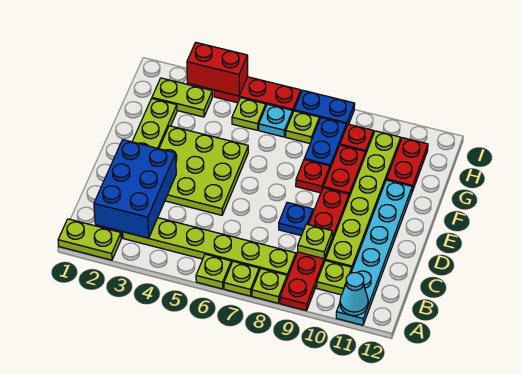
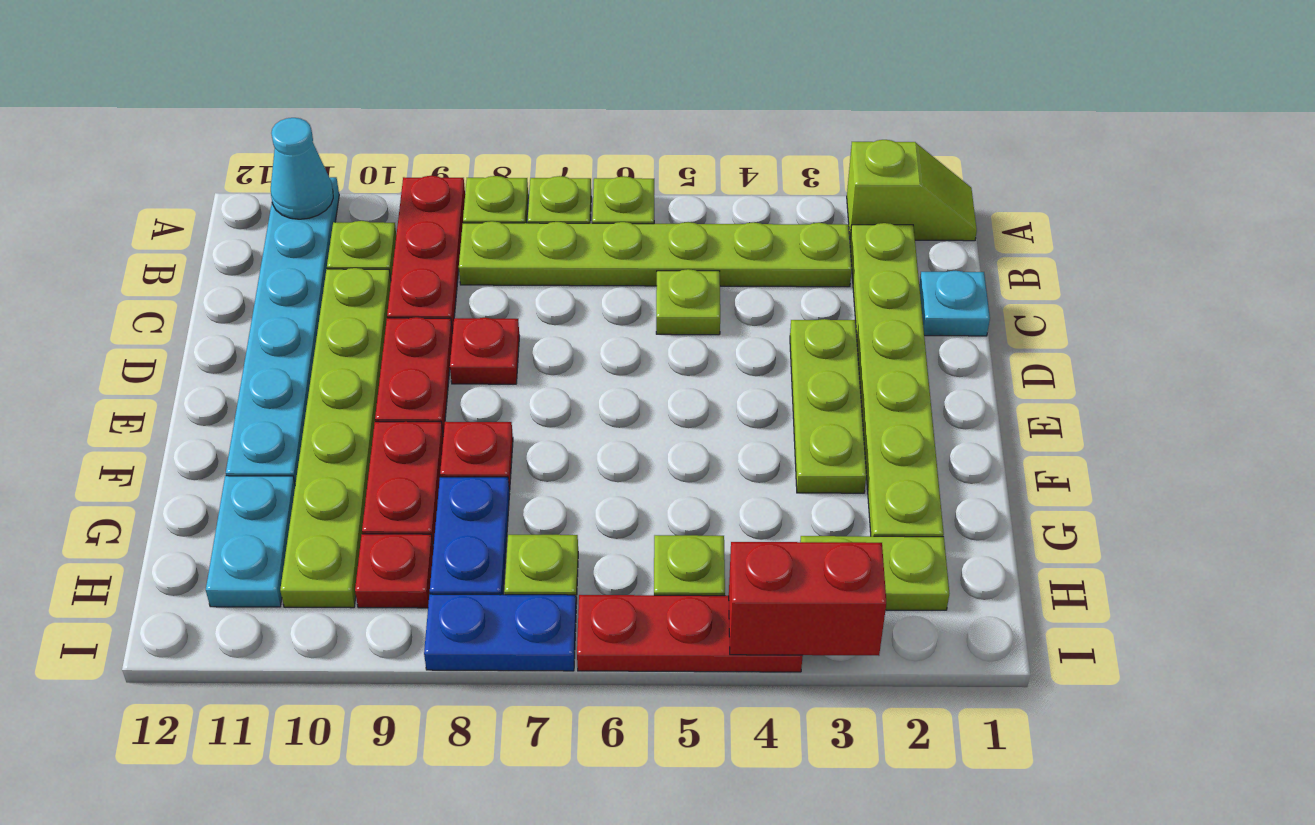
lime plate A1:A2 level 1 -> lime slope A1:A2 level 1 top 2
blue brick B2:D3 level 2 -> none
lime plate C9 level 2 -> lime plate C5 level 1
lime plate D3:F5 level 1 -> lime plate D3:F3 level 1
blue plate D8 level 1 -> red plate D8 level 1
red plate G11:H11 level 1 -> cyan plate G11:H11 level 1
cyan plate H6 level 1 -> cyan plate C1 level 1

